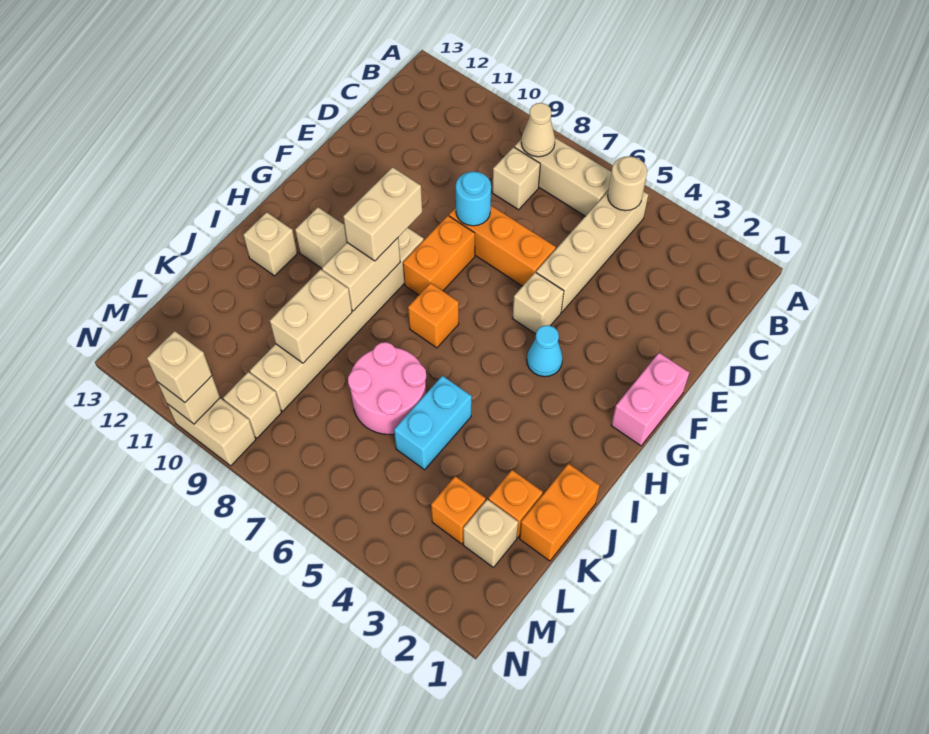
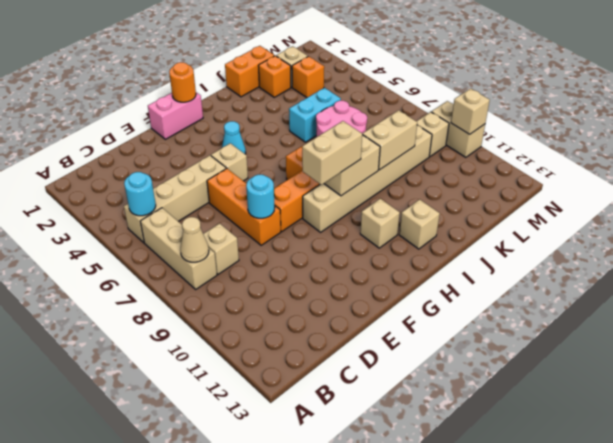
tan round brick B5 level 2 -> cyan round brick B5 level 2
none -> orange round brick G1 level 2
tan brick N10 level 3 -> none

